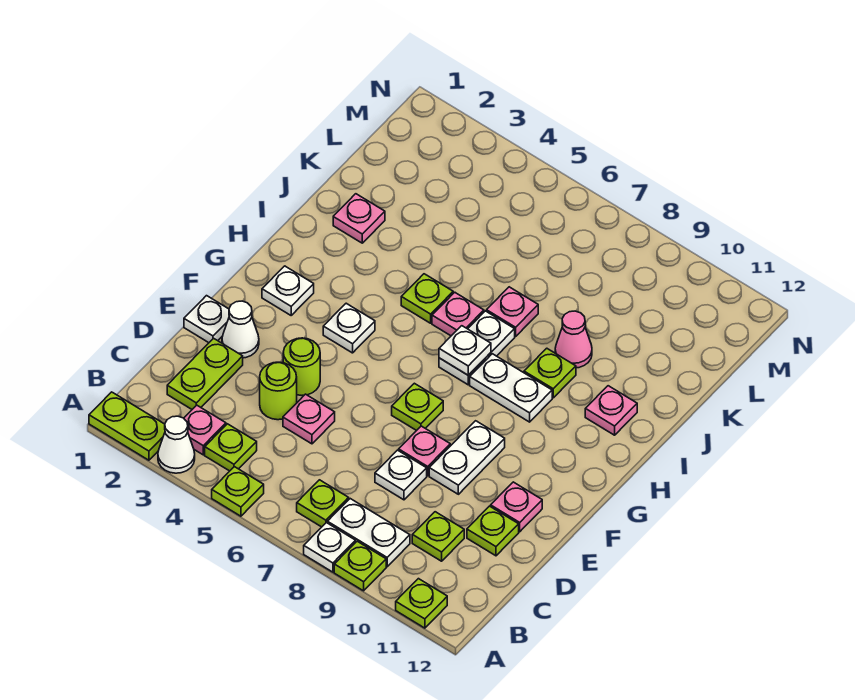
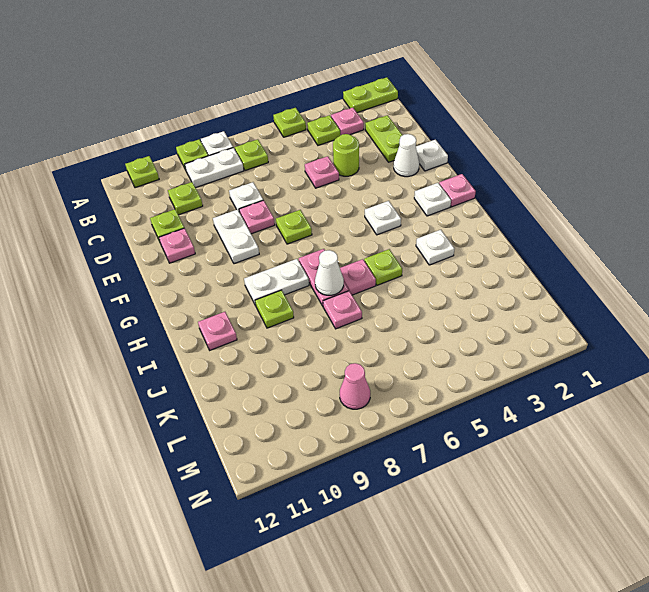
white cone A3 level 1 -> white cone I7 level 2
lime round brick E4 level 1 -> none
white plate H7:I7 level 1 -> pink plate H7:I7 level 1
white plate H7 level 2 -> white plate I3 level 1
pink plate J2 level 1 -> pink plate G1 level 1
pink cone J9 level 1 -> pink cone M8 level 1

